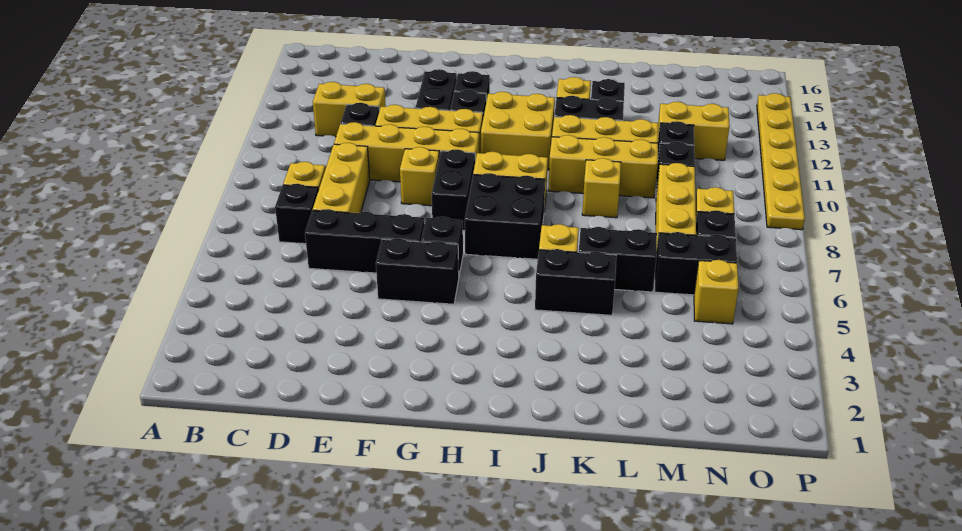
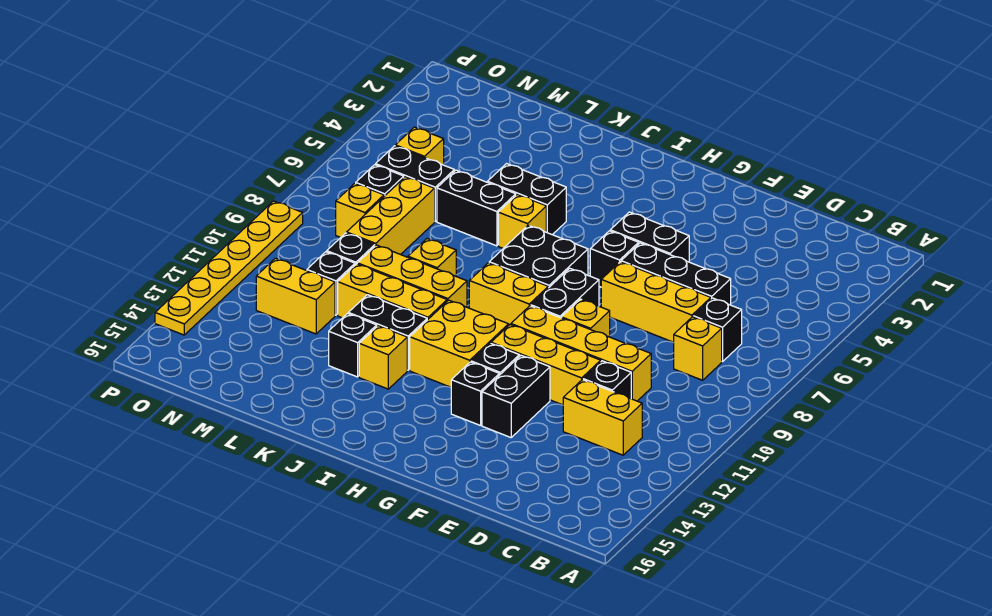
yellow brick D7:D9 level 1 -> yellow brick D7:F7 level 1

